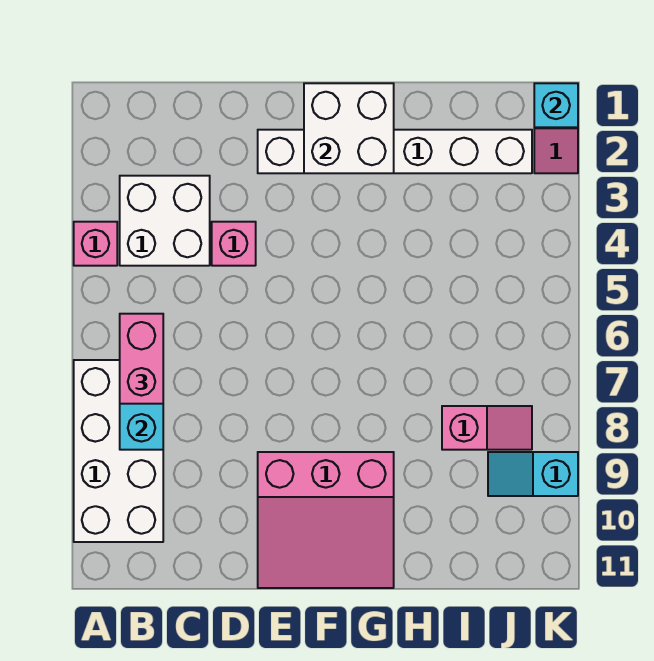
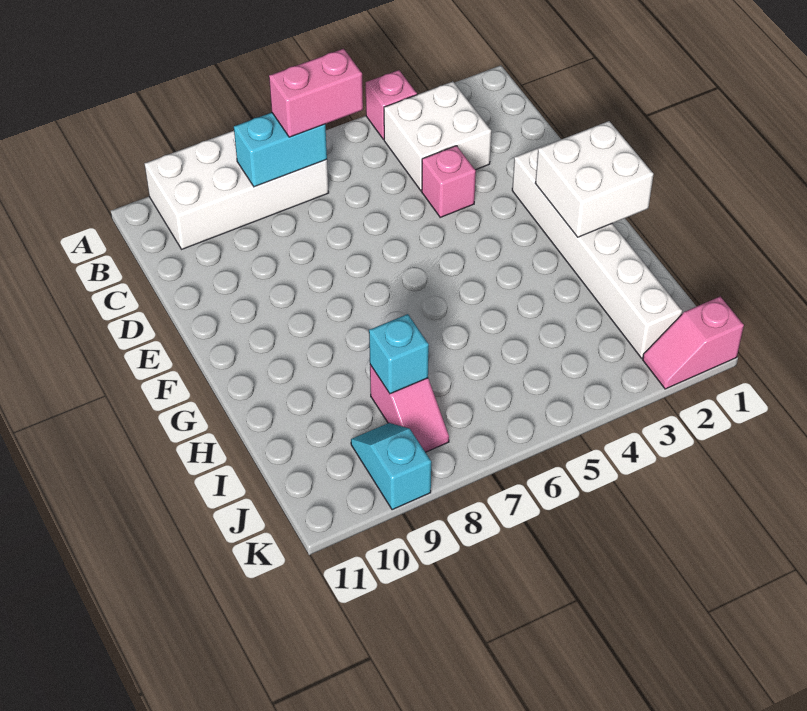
pink slope E9:G11 level 1 top 9 -> none
cyan brick K1 level 2 -> cyan brick I8 level 2

